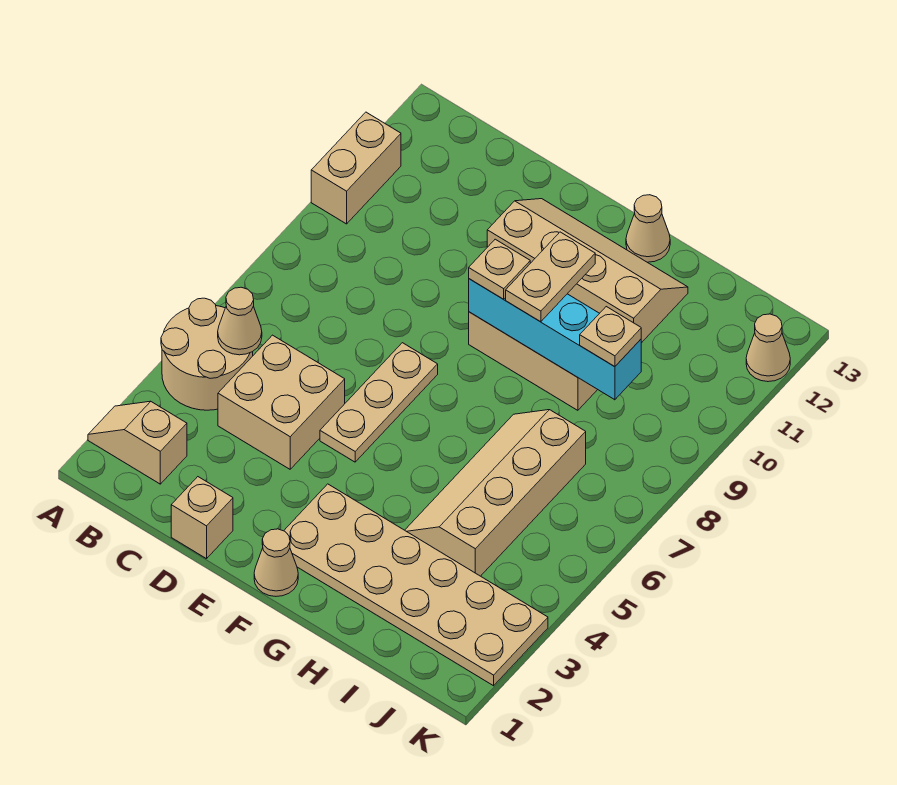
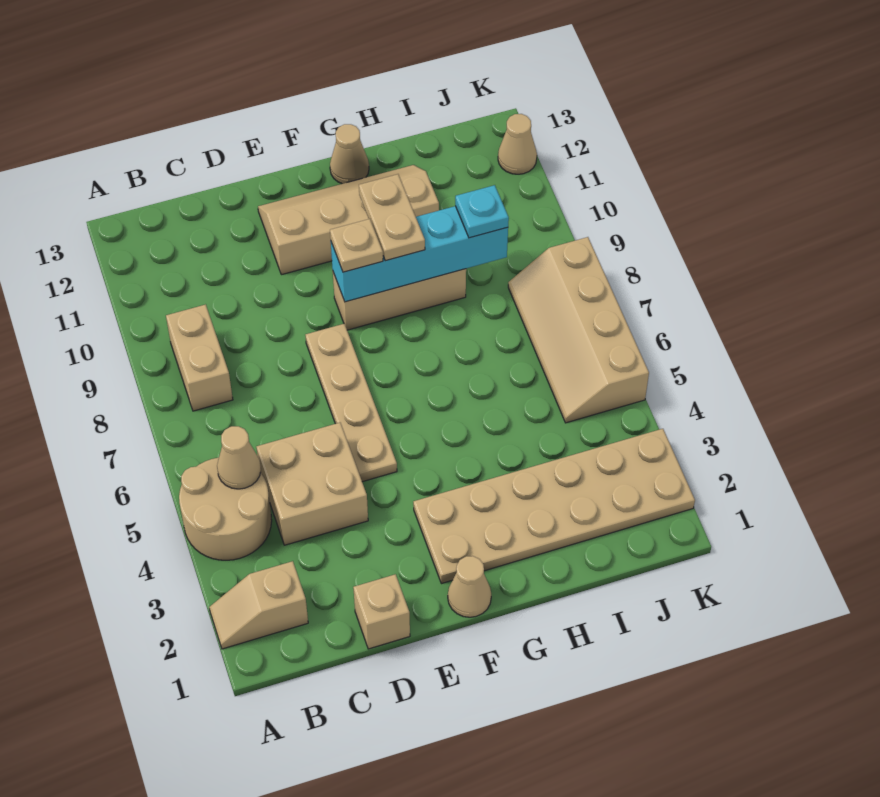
tan brick A10:A11 level 1 -> tan brick B8:B9 level 1
tan plate E5:E7 level 1 -> tan plate E5:E8 level 1
tan slope H4:I7 level 1 top I -> tan slope J5:K8 level 1 top K
tan plate I9 level 3 -> cyan plate I9 level 3

